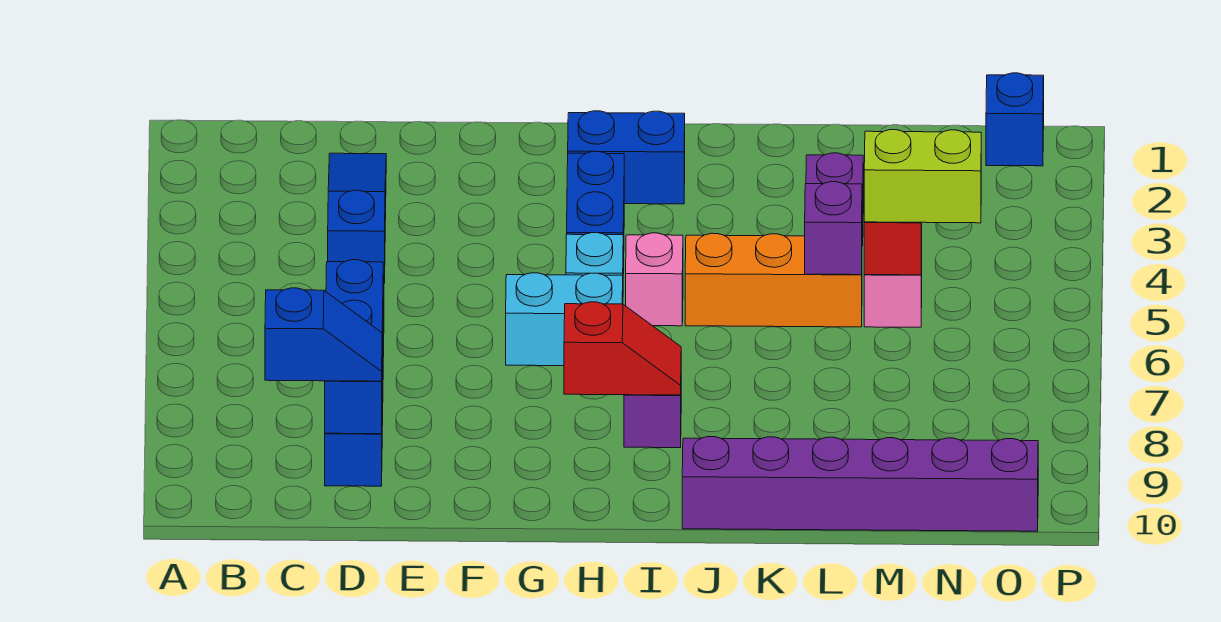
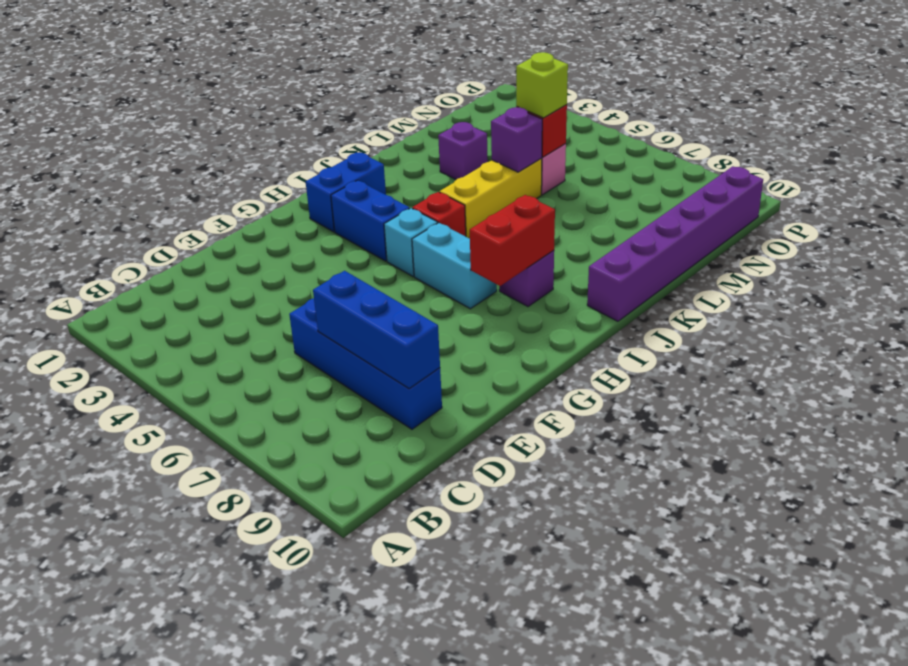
blue slope C9:D9 level 3 top C -> none
blue slope D2:D4 level 1 top 4 -> none
cyan brick G6:H6 level 1 -> cyan brick H6:H7 level 1
red slope H8:I8 level 2 top H -> red brick H8:I8 level 2
pink brick I5 level 1 -> red brick I5 level 1
orange brick J5:L5 level 1 -> yellow brick J5:L5 level 1
lime brick M5:N5 level 3 -> lime brick M5 level 3
blue brick O1 level 1 -> none

